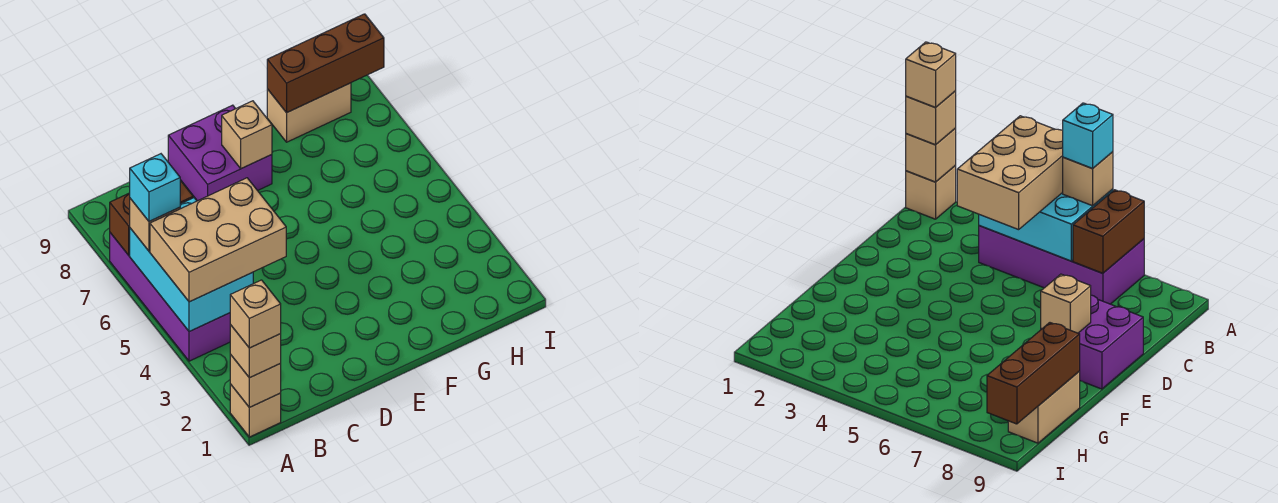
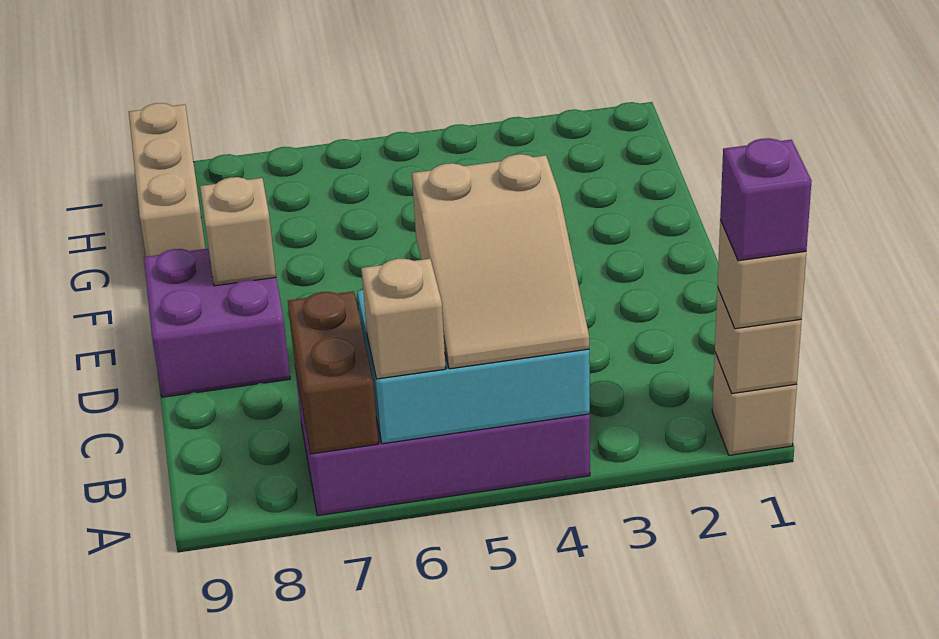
tan brick A1 level 4 -> purple brick A1 level 4
tan brick A4:C5 level 3 -> tan slope A4:C5 level 3 top C
cyan brick A6 level 4 -> none
tan brick G9:H9 level 1 -> tan brick G9:I9 level 1
brown brick G9:I9 level 2 -> none

